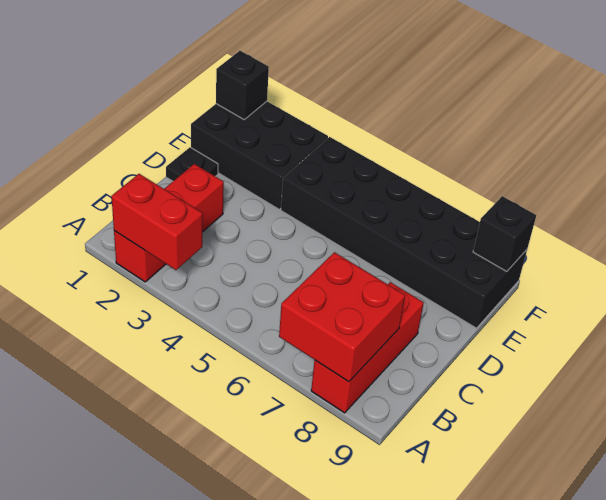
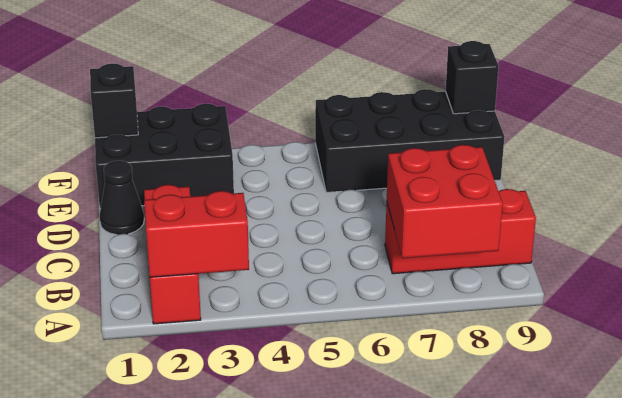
red brick A8:C8 level 1 -> red brick B7:B9 level 1
black plate D1 level 1 -> black cone D1 level 1
black brick E4:F9 level 1 -> black brick E6:F9 level 1

